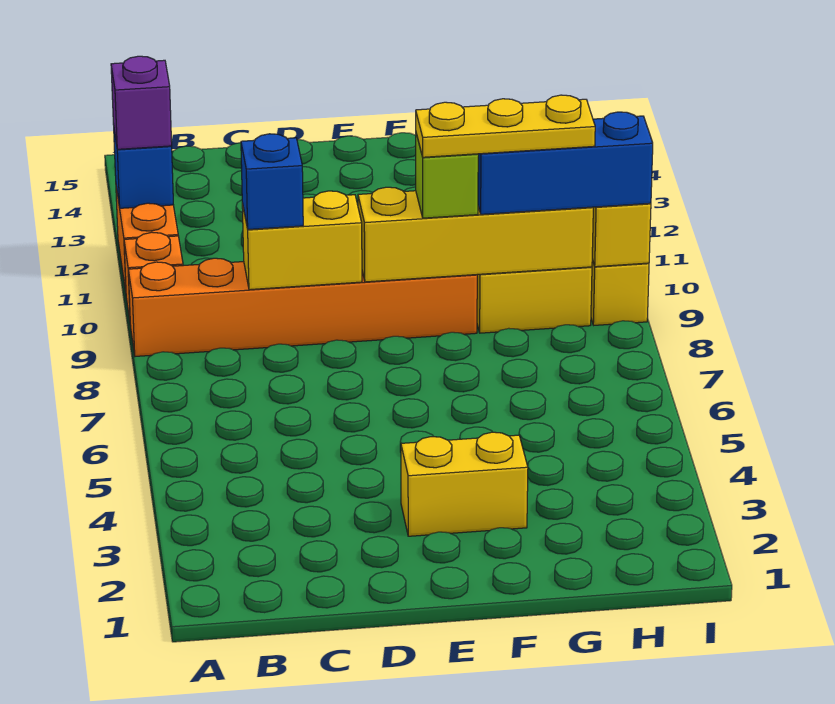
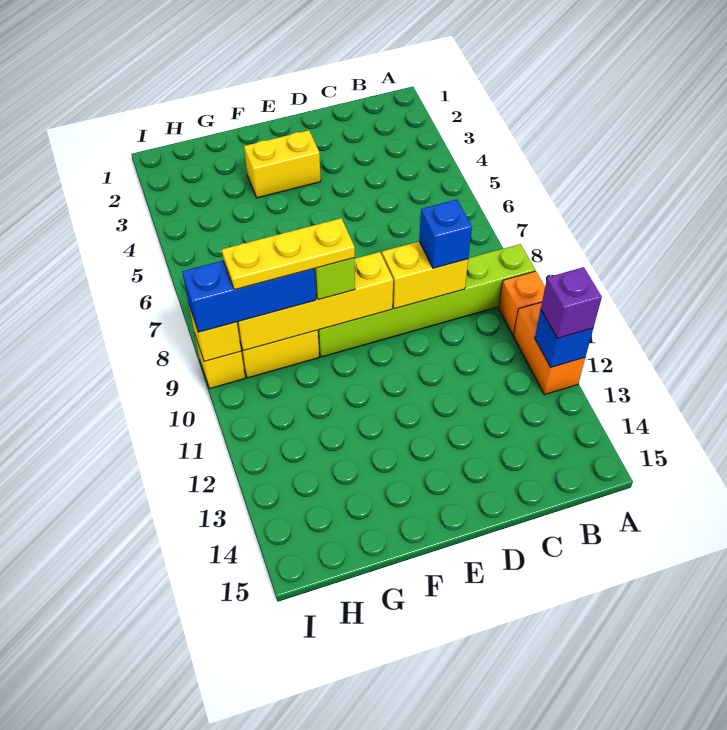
orange brick A9:F9 level 1 -> lime brick A9:F9 level 1

